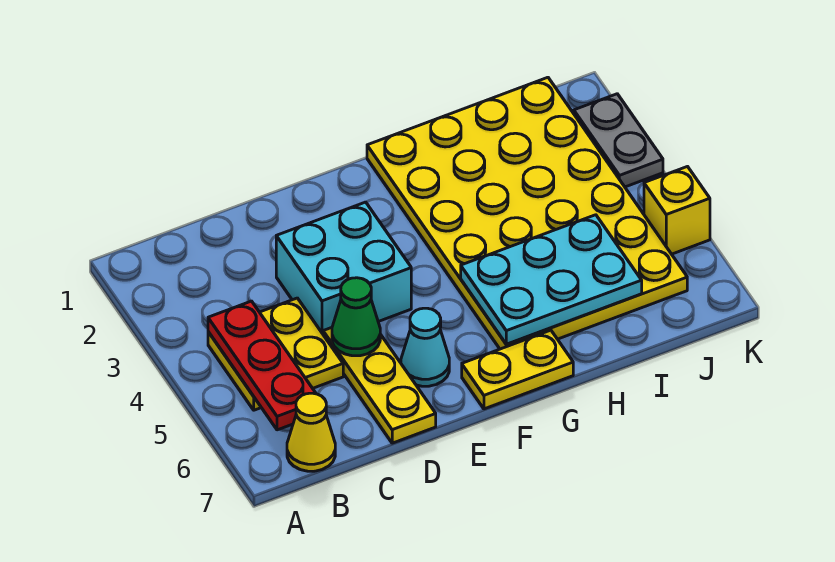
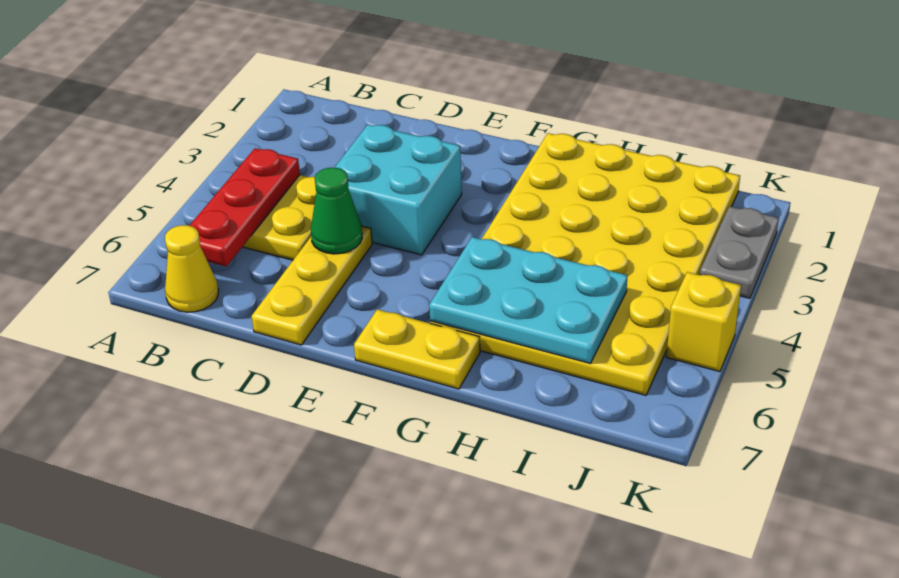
cyan cone E6 level 1 -> none

